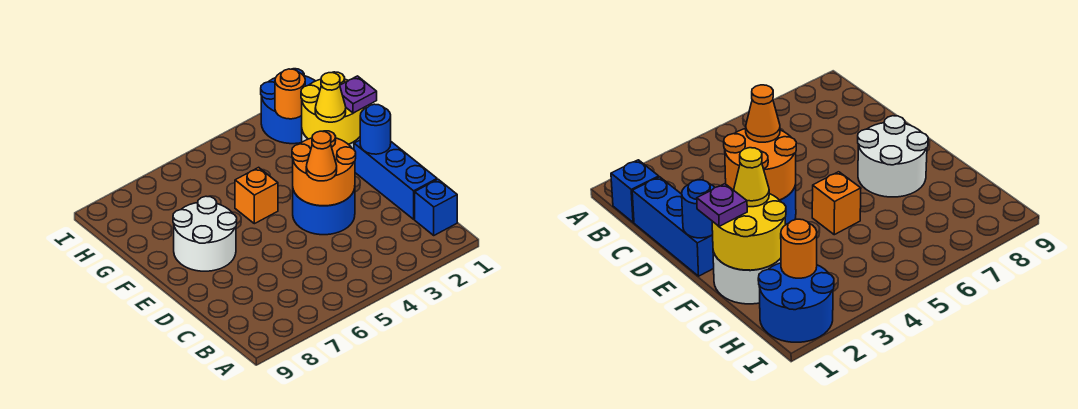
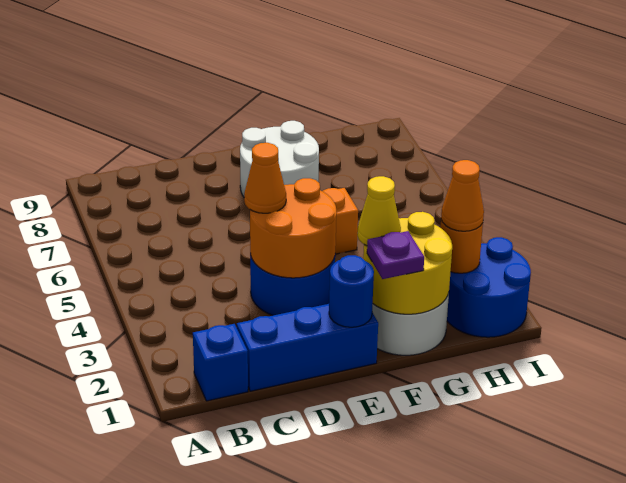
none -> orange cone H2 level 3

